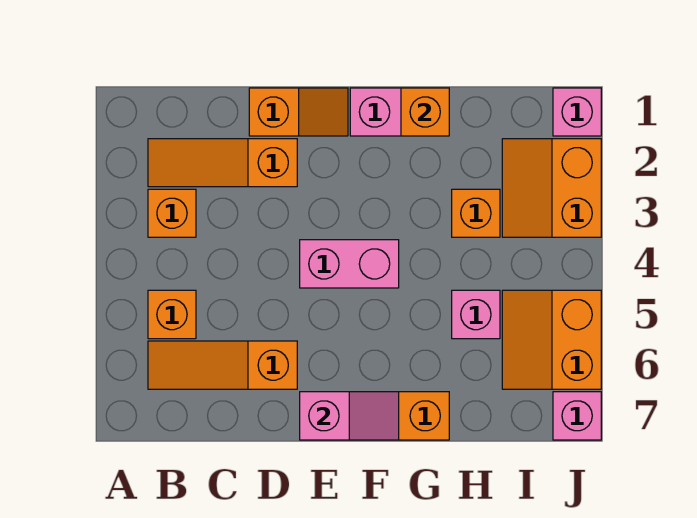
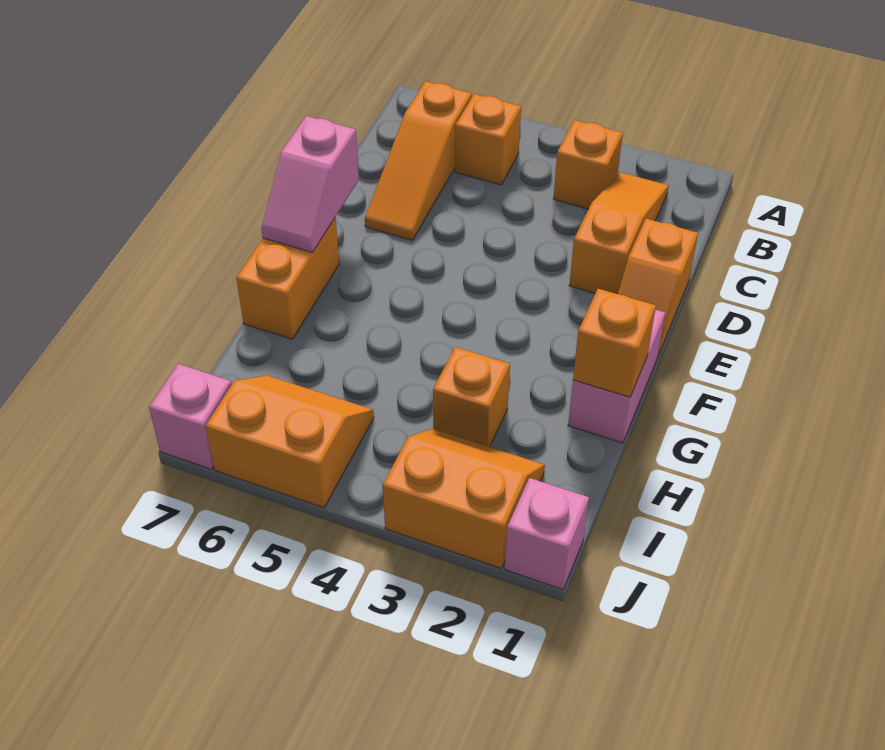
orange slope B6:D6 level 1 top D -> orange slope B6:D6 level 1 top B
pink brick E4:F4 level 1 -> none
pink brick H5 level 1 -> none

